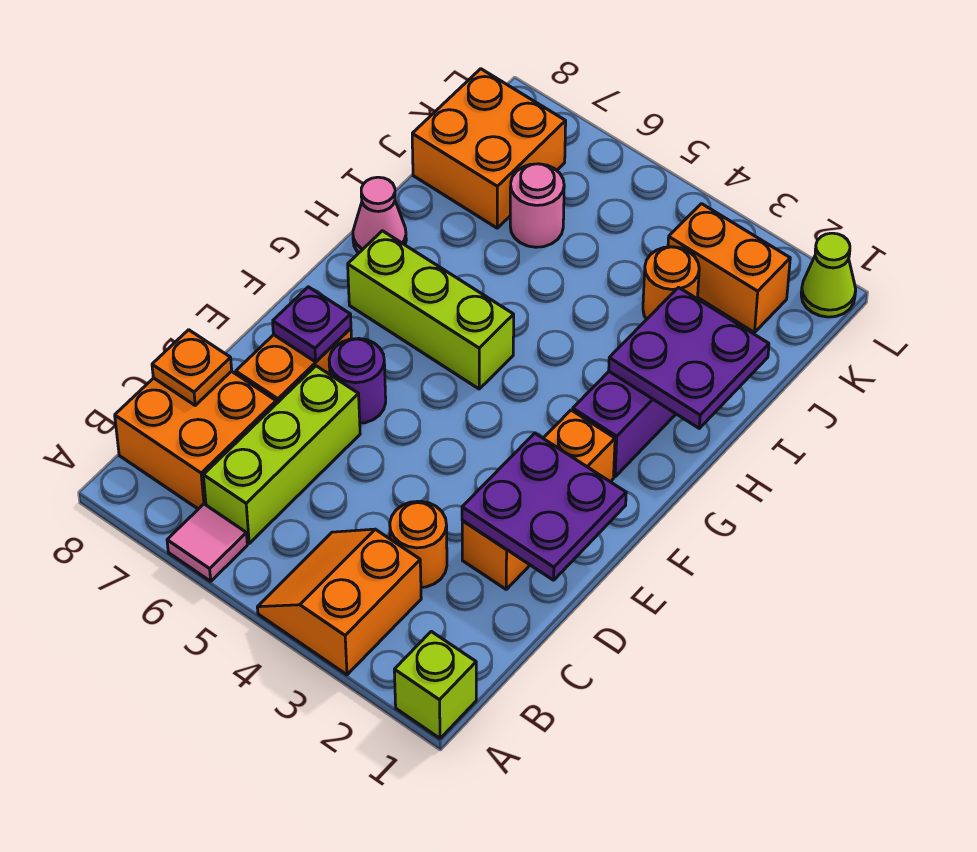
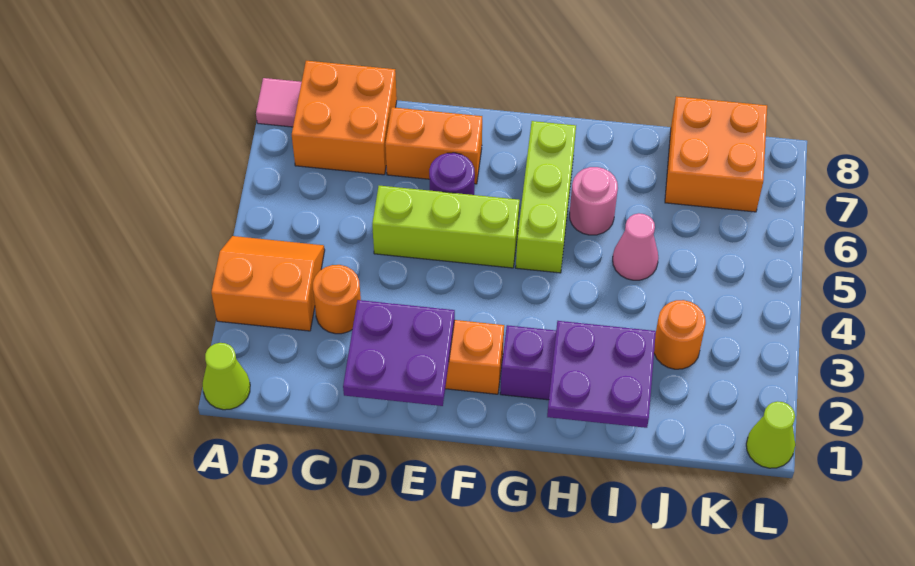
lime brick A1 level 1 -> lime cone A1 level 1
pink tile A6 level 1 -> pink tile A8 level 1
lime brick B6:D6 level 1 -> lime brick D5:F5 level 1
orange plate C8 level 2 -> none
purple plate E7 level 2 -> none
pink cone H8 level 1 -> pink cone I5 level 1
pink round brick J6 level 1 -> pink round brick H6 level 1
orange brick K2:K3 level 1 -> none

